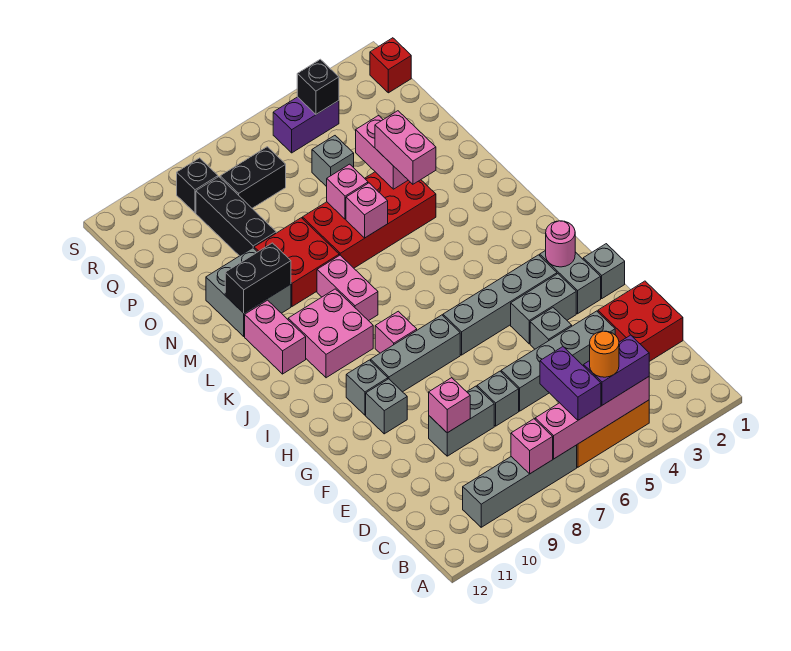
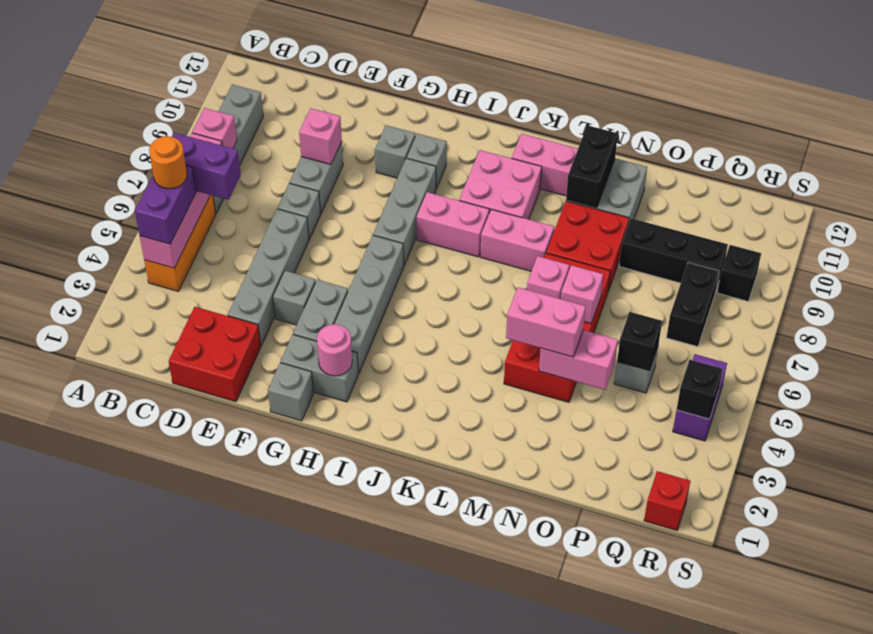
pink brick I8 level 1 -> pink brick I8:J8 level 1
none -> black brick P5 level 2

